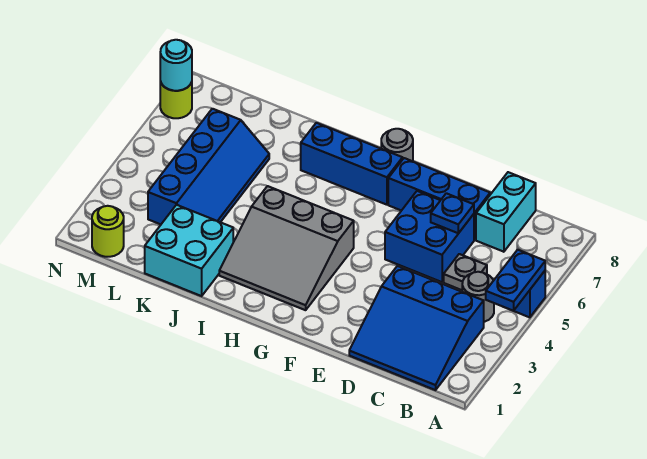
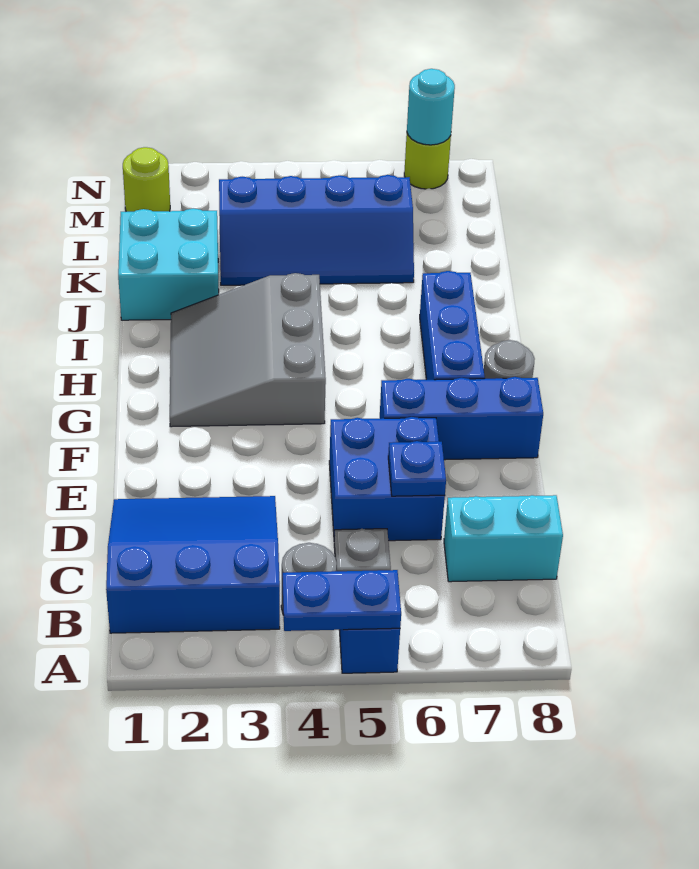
blue slope B1:D3 level 1 top 3 -> blue slope B1:D3 level 1 top B
blue brick D7:F7 level 1 -> blue brick F6:F8 level 1

